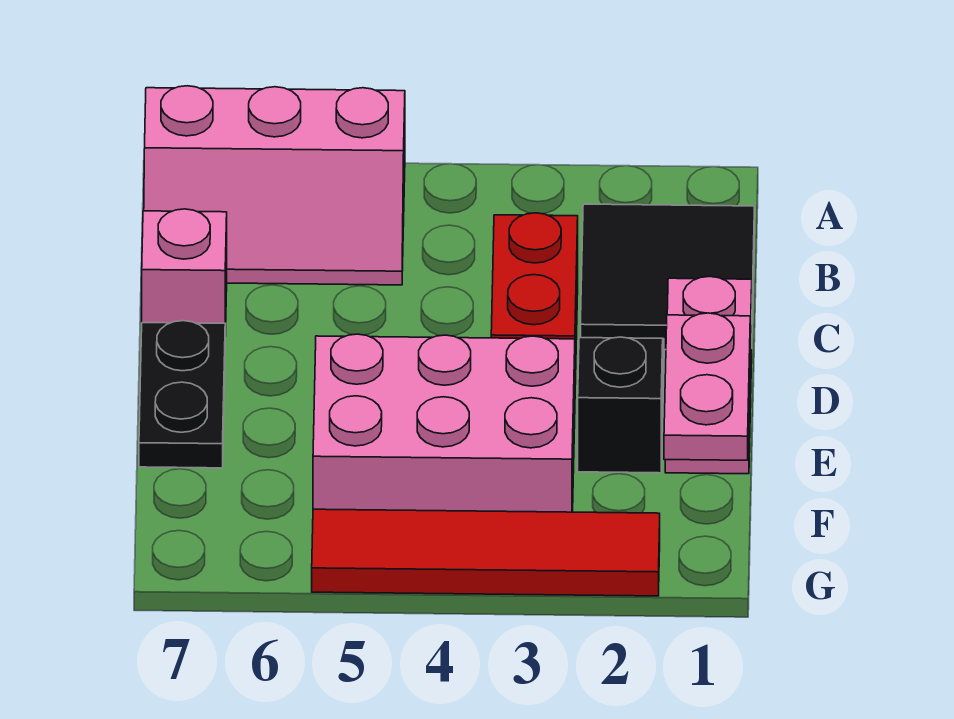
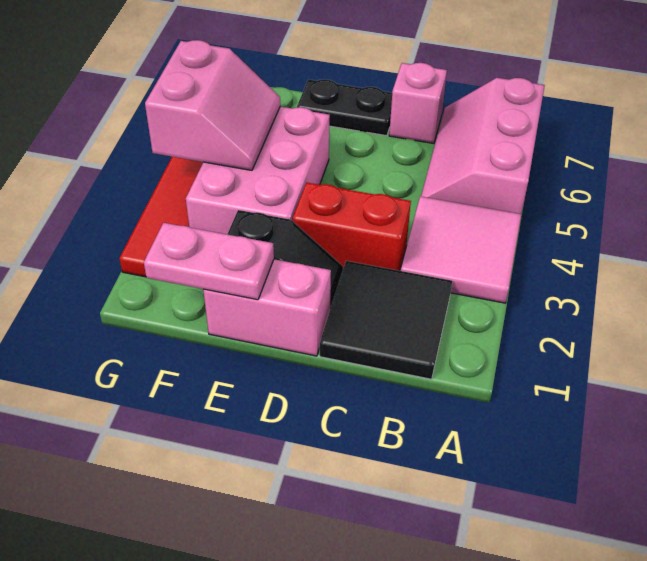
none -> pink tile A3:B4 level 1
none -> pink slope F4:G5 level 2 top G

